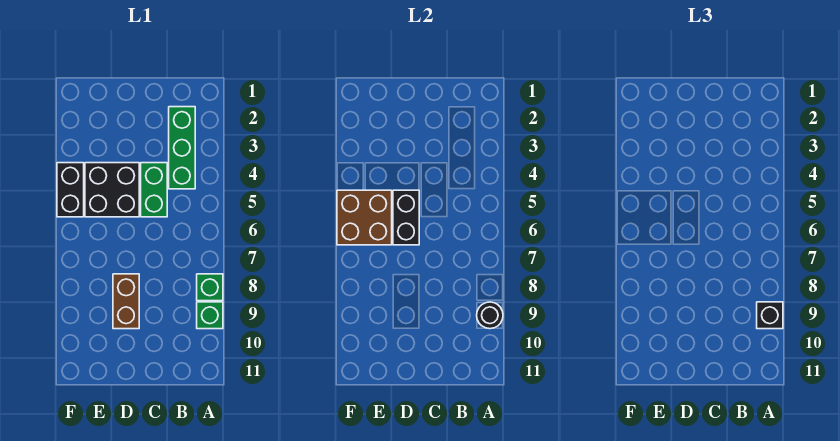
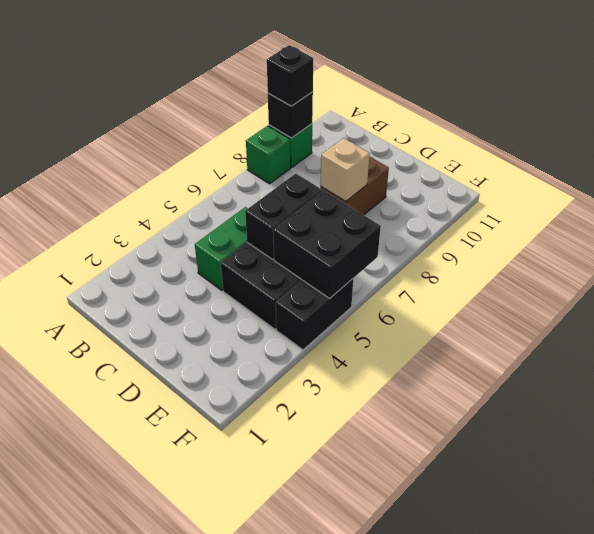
black round brick A9 level 2 -> black brick A9 level 2
green brick B2:B4 level 1 -> none
none -> tan brick D8 level 2
brown brick E5:F6 level 2 -> black brick E5:F6 level 2

